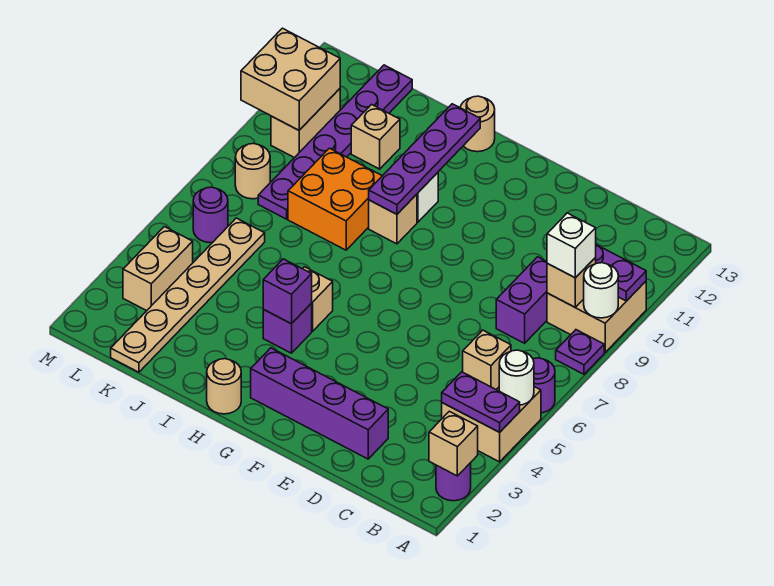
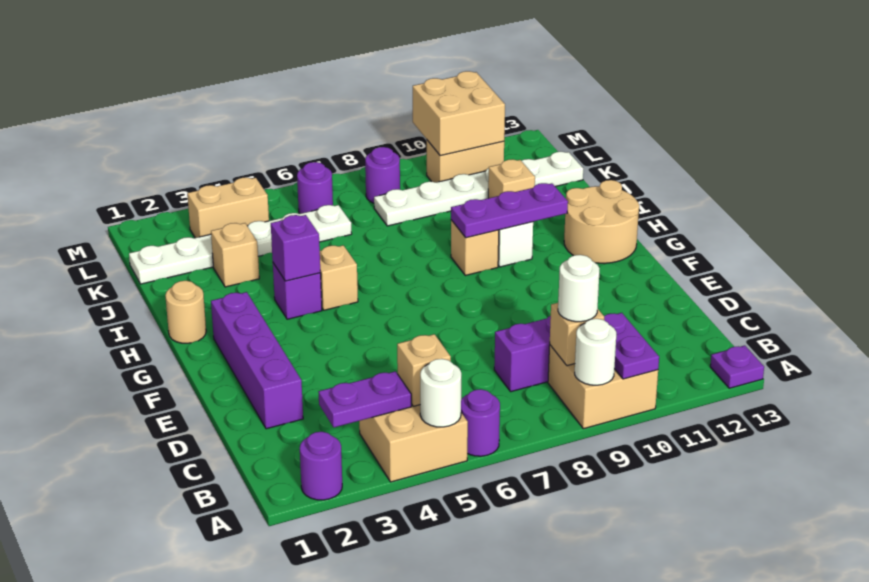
tan brick A2 level 2 -> tan brick J3 level 1
purple plate A4:B4 level 2 -> purple plate B3:B4 level 2
purple plate A8 level 1 -> purple plate A13 level 1
white brick B9 level 3 -> white round brick B9 level 3
purple plate H9:H12 level 2 -> purple plate H9:H11 level 2
tan round brick H13 level 1 -> tan round brick G12:H13 level 1
orange brick I8:J9 level 1 -> none
tan plate K1:K6 level 1 -> white plate K1:K6 level 1
purple plate K8:K13 level 1 -> white plate K8:K13 level 1
tan round brick L8 level 1 -> purple round brick L8 level 1

